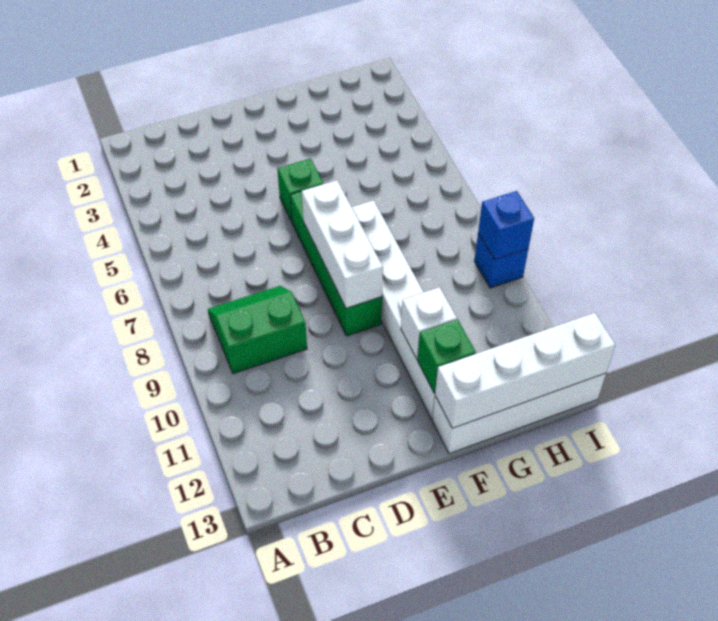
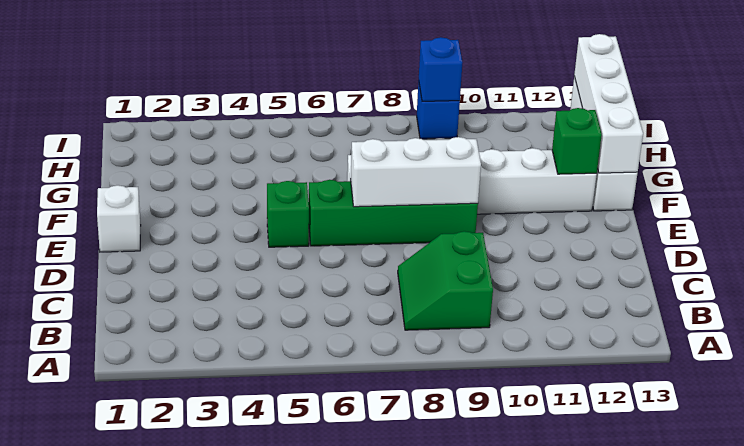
white brick F11 level 2 -> white brick E1 level 1

